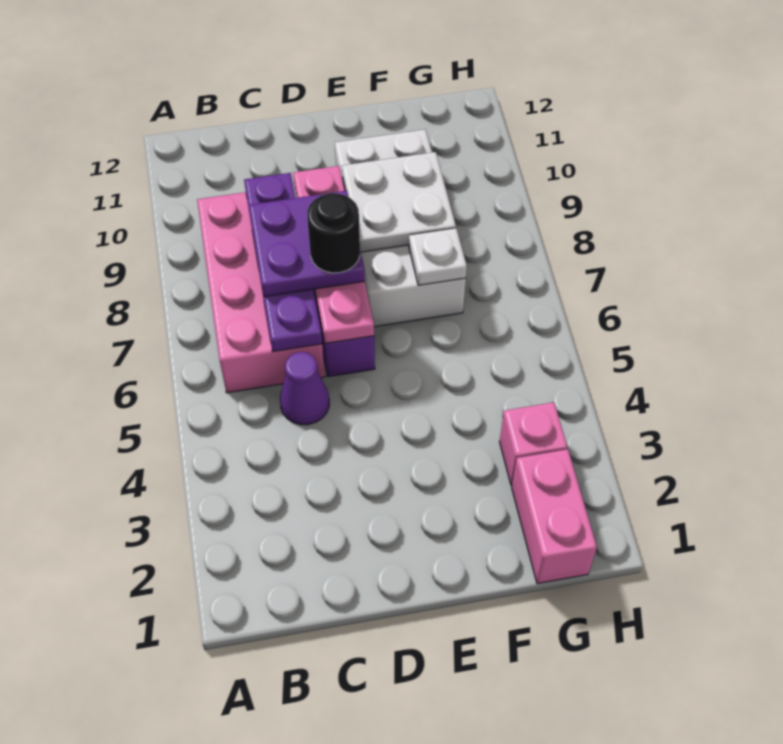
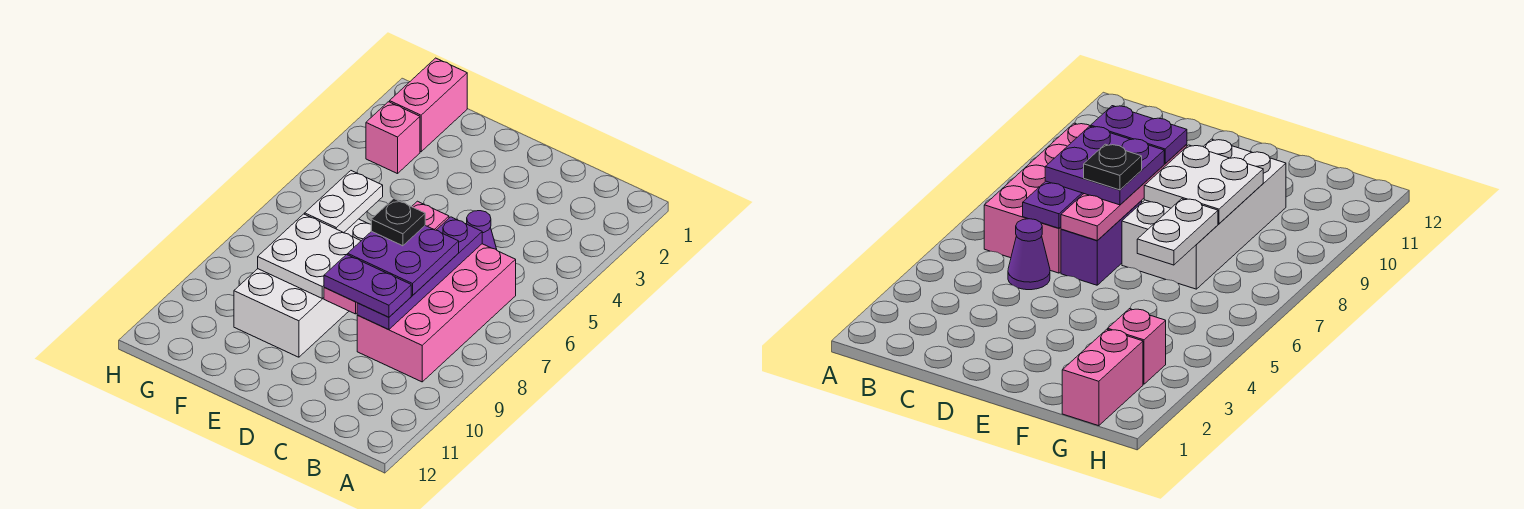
none -> purple plate C9:D9 level 3
black round brick D7 level 4 -> black plate D7 level 4
white plate F7 level 2 -> white plate F6:F7 level 2

